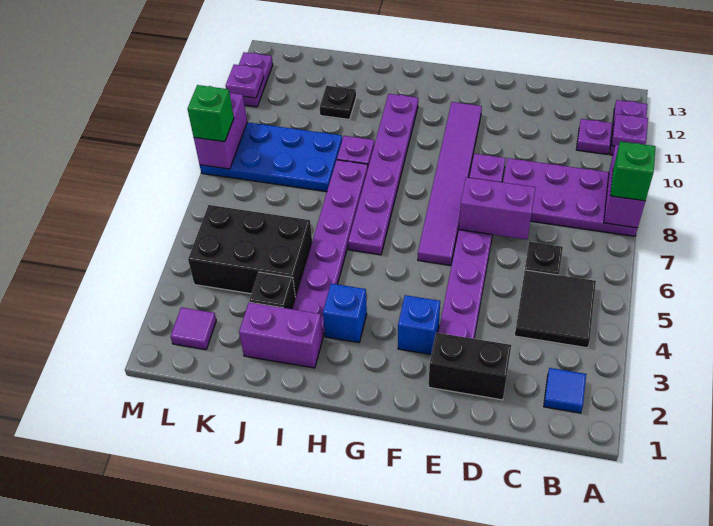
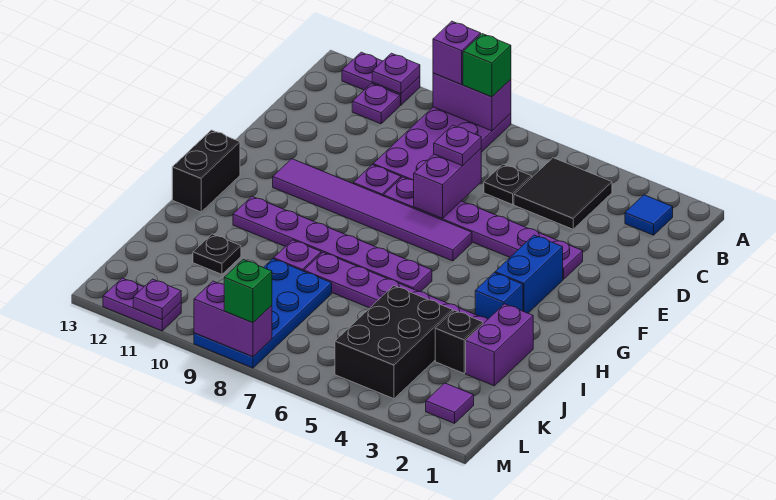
none -> purple brick A9 level 3
black brick D2:E2 level 1 -> black brick G13:H13 level 1
none -> purple plate D7 level 3
blue brick F3 level 1 -> blue brick F3:G3 level 1

